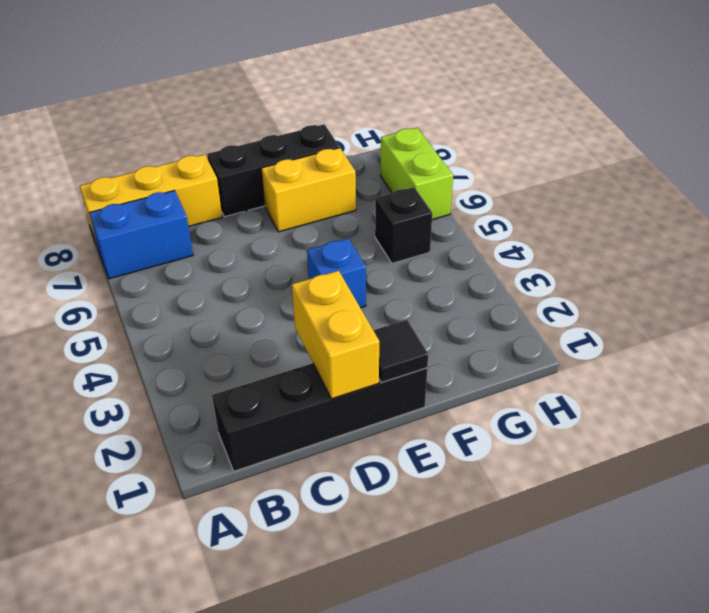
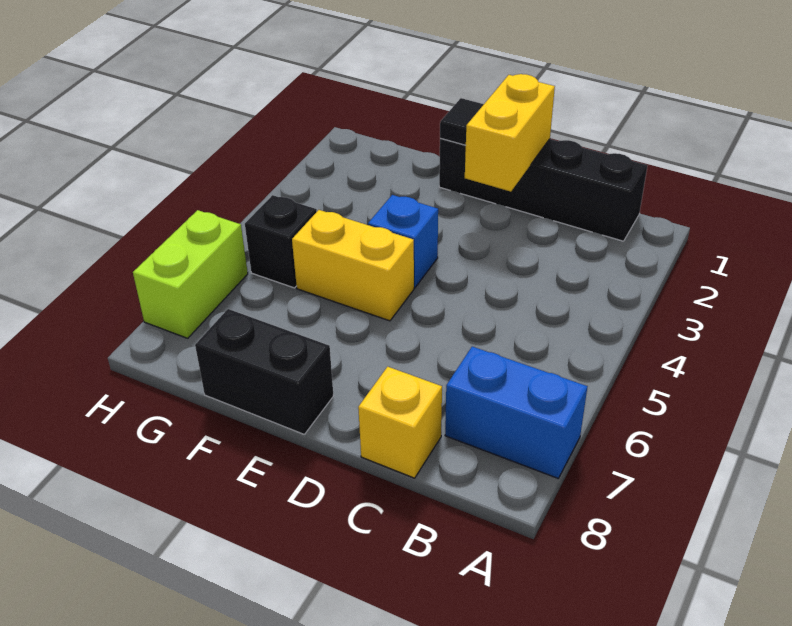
yellow brick A8:C8 level 1 -> yellow brick C8 level 1
black brick D8:F8 level 1 -> black brick E8:F8 level 1
yellow brick E7:F7 level 1 -> yellow brick E5:F5 level 1

